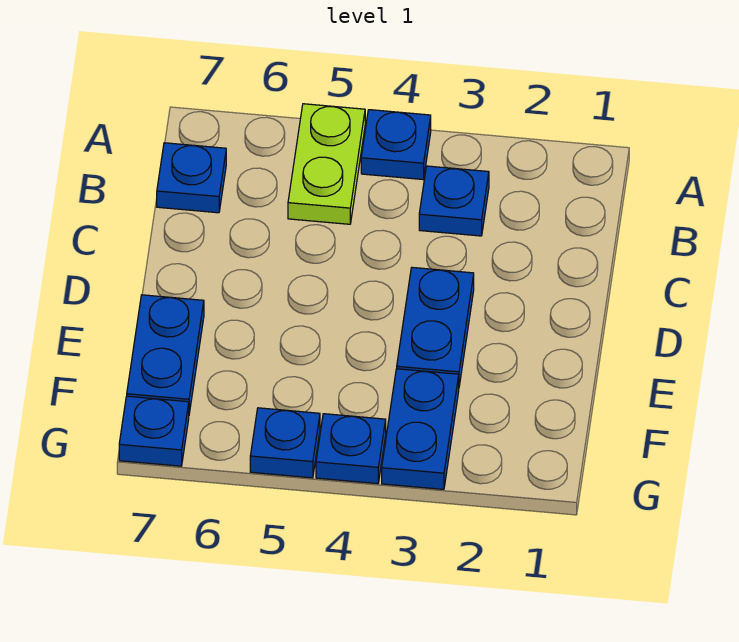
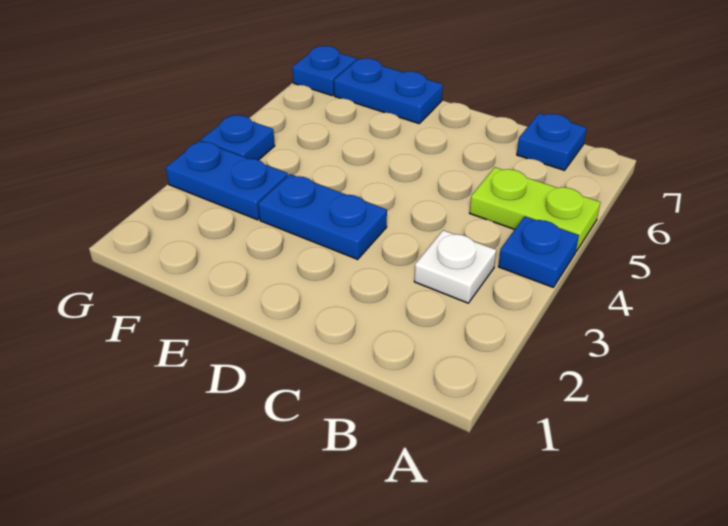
blue plate B3 level 1 -> white plate B3 level 1
blue plate G5 level 1 -> none

